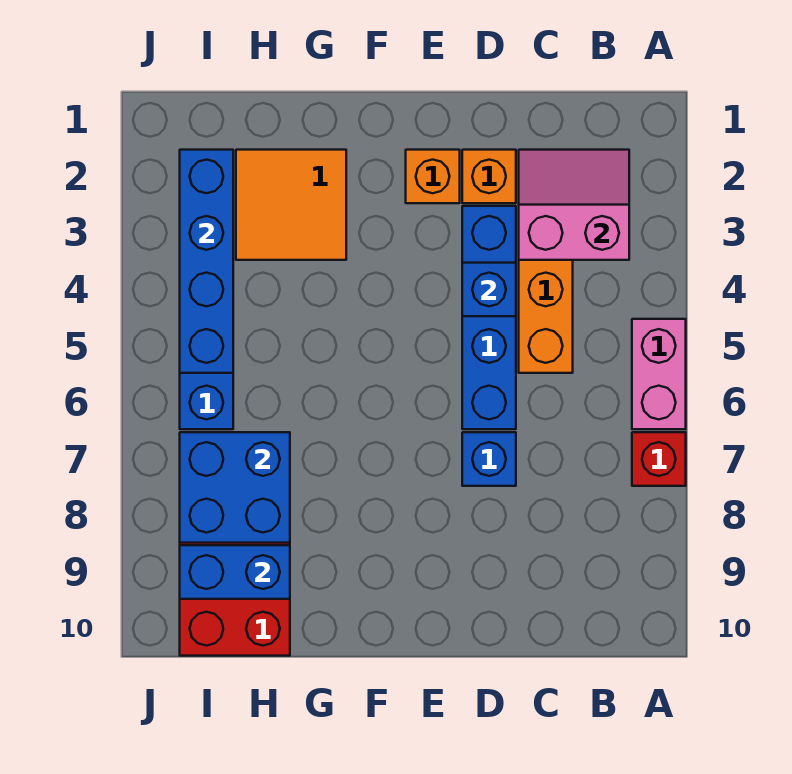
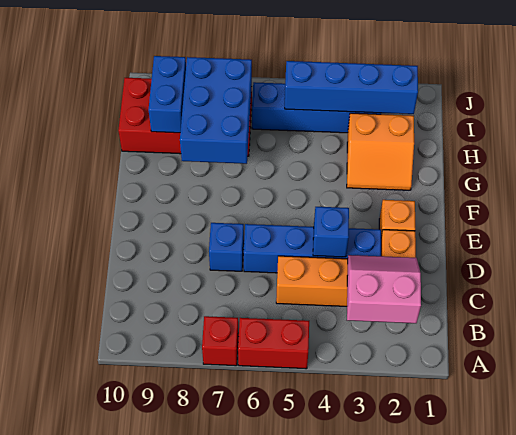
pink brick A5:A6 level 1 -> red brick A5:A6 level 1
pink slope B2:C3 level 2 top 3 -> pink slope B2:C3 level 2 top B
orange tile G2:H3 level 1 -> orange slope G2:H3 level 1 top H
blue brick H7:I8 level 2 -> blue brick G7:I8 level 2

